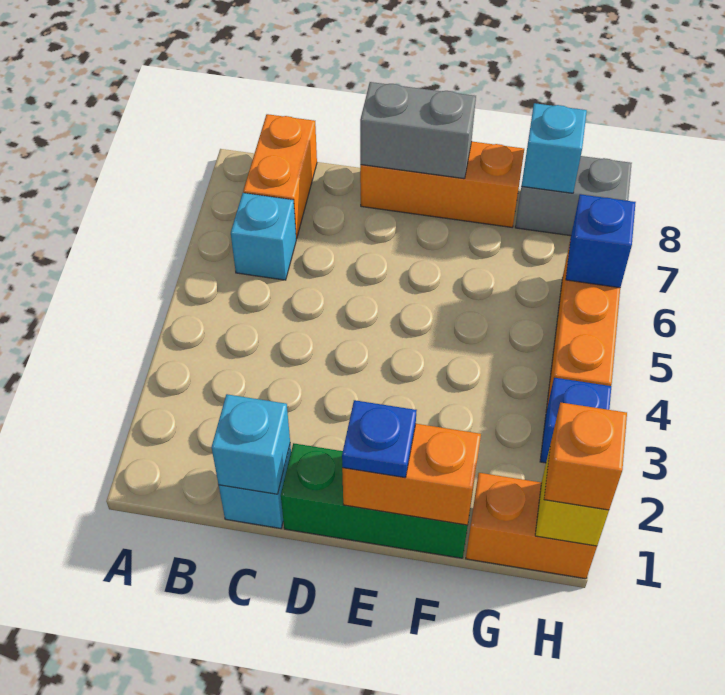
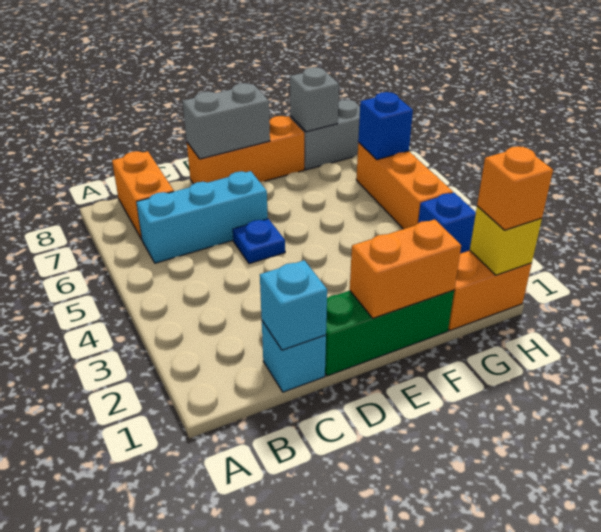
cyan brick B6 level 1 -> cyan brick B6:D6 level 1
blue plate E1 level 3 -> blue plate D5 level 1
cyan brick G8 level 2 -> grey brick G8 level 2

